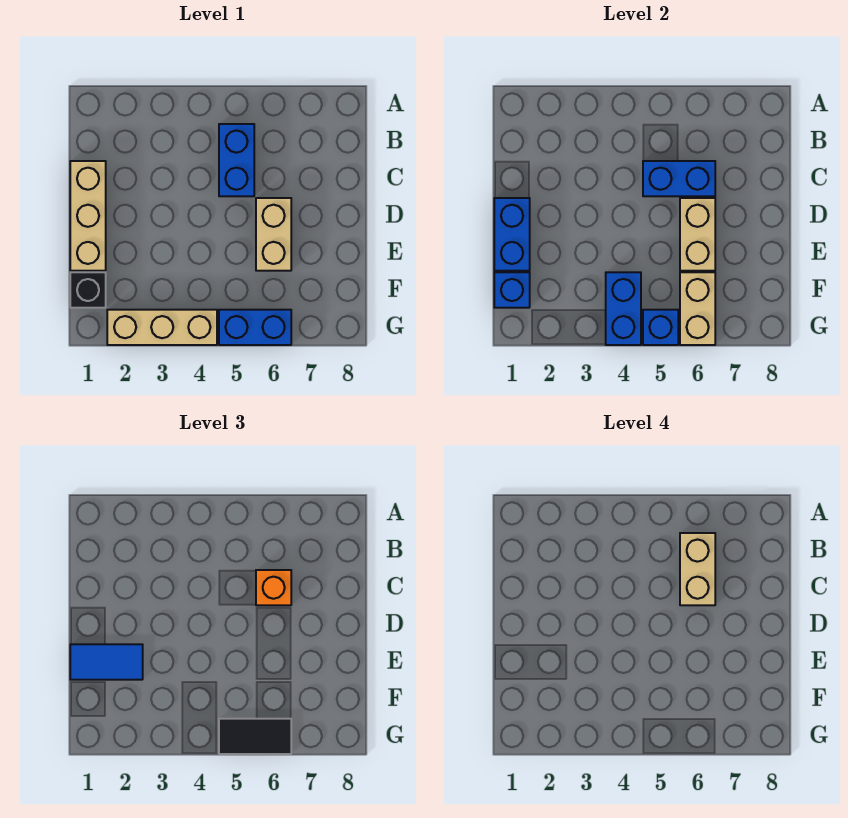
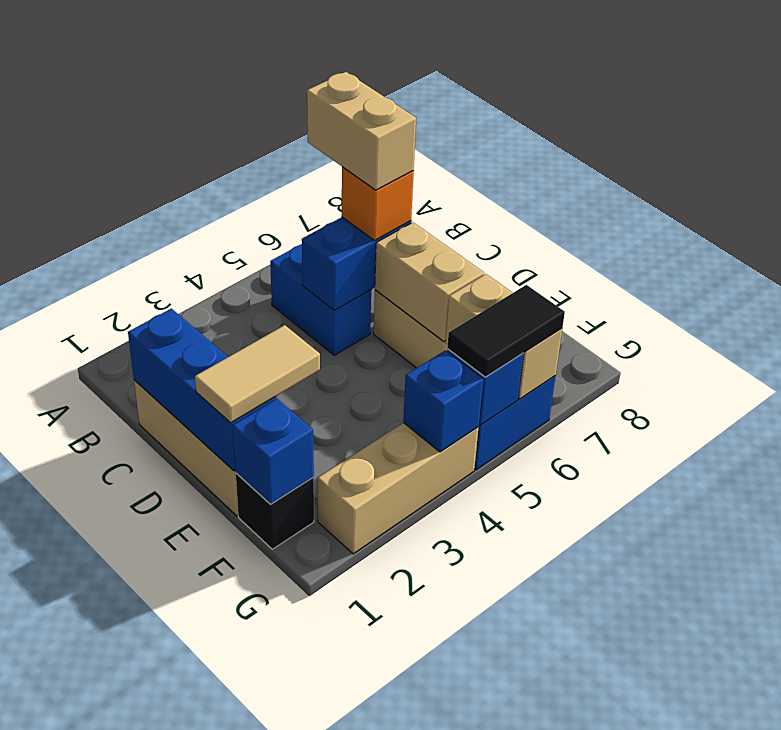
blue brick D1:E1 level 2 -> blue brick C1:E1 level 2
blue tile E1:E2 level 3 -> tan tile E1:E2 level 3
blue brick F4:G4 level 2 -> blue brick G4 level 2

